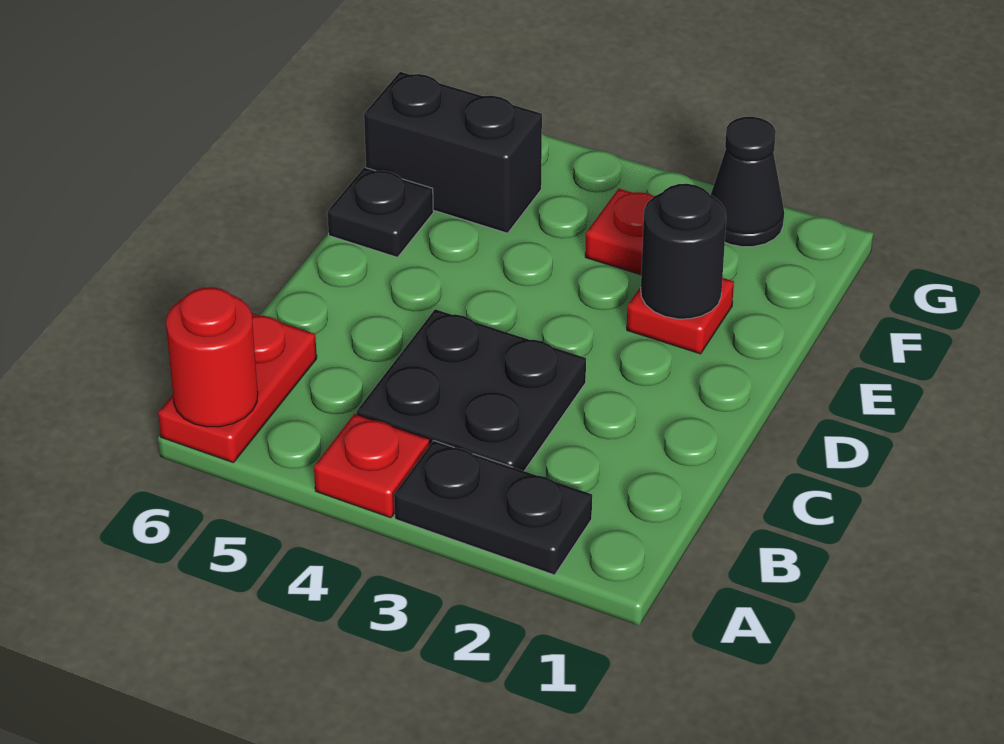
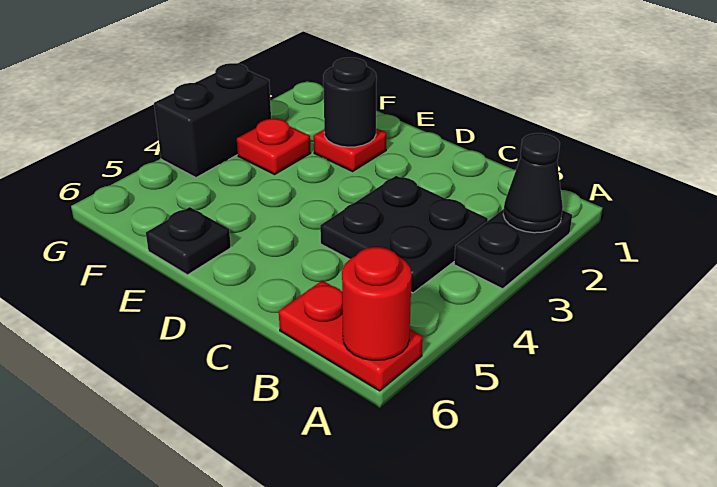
red plate A4 level 1 -> none
black brick F5:F6 level 1 -> black brick G3:G4 level 1
black cone G2 level 1 -> black cone A2 level 2

